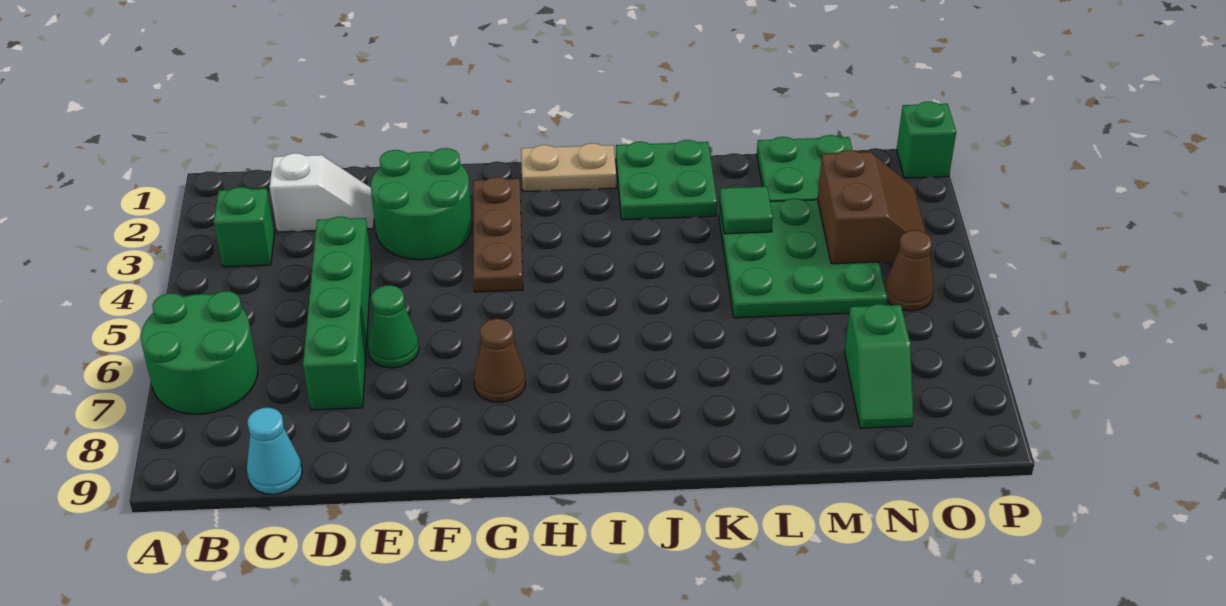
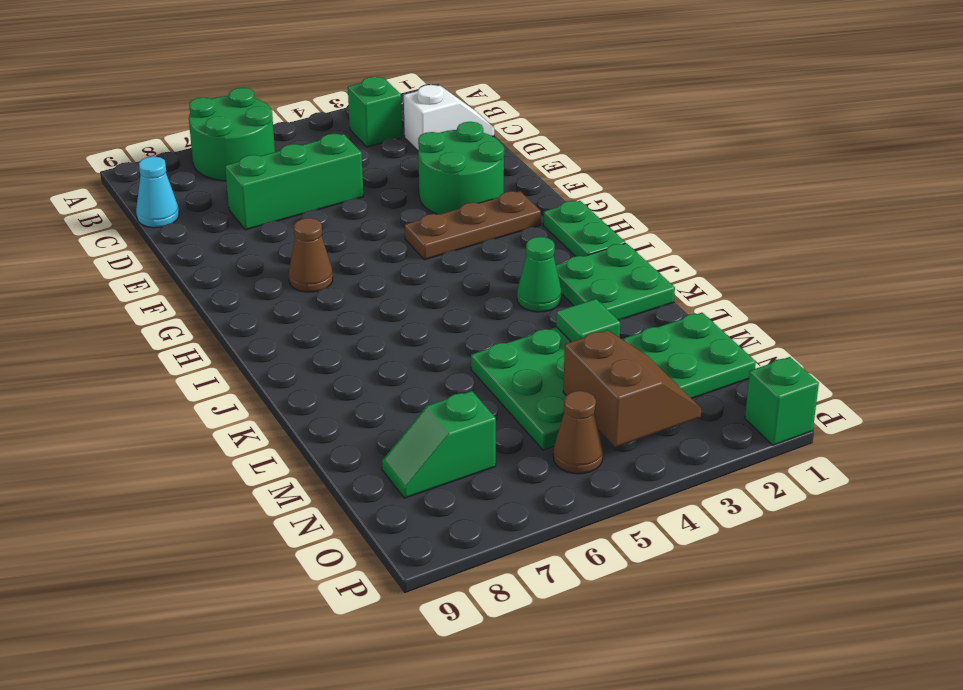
white slope C2:D2 level 1 top C -> white slope C1:C2 level 1 top 2
green brick D4:D7 level 1 -> green brick D5:D7 level 1
green cone E6 level 1 -> green cone J3 level 1
tan plate H1:I1 level 1 -> green plate H1:I1 level 1
brown slope N3:O4 level 2 top N -> brown slope N3:O4 level 2 top 4

